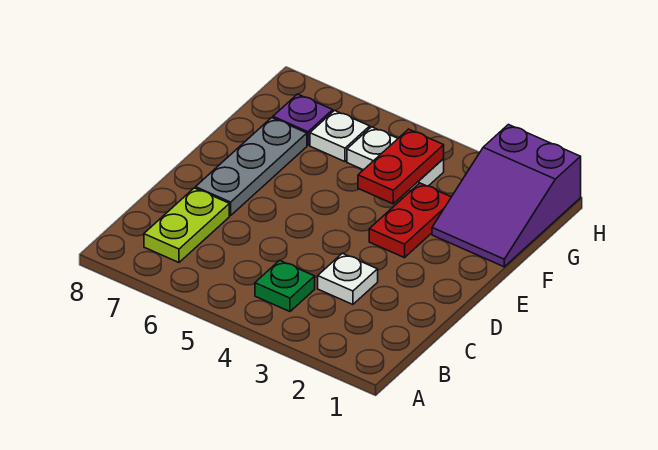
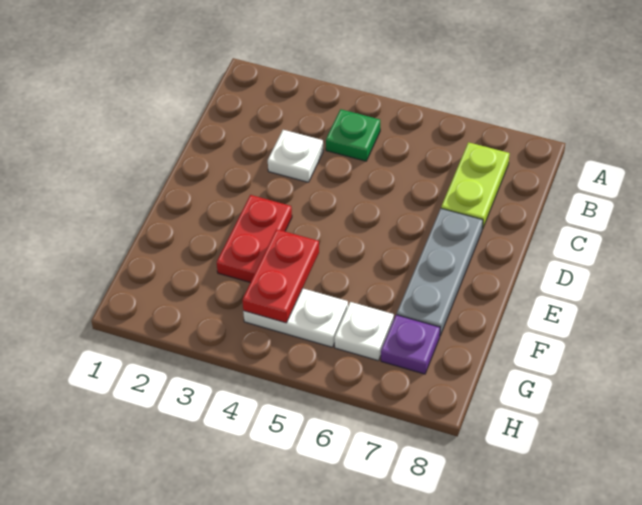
purple slope F1:H2 level 1 top H -> none

